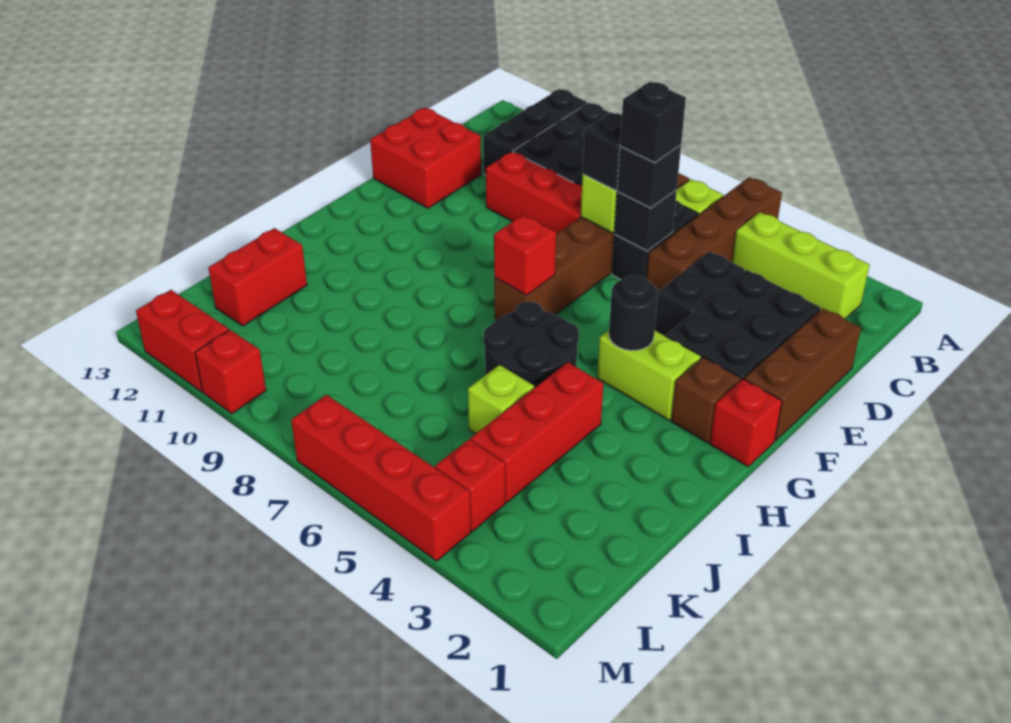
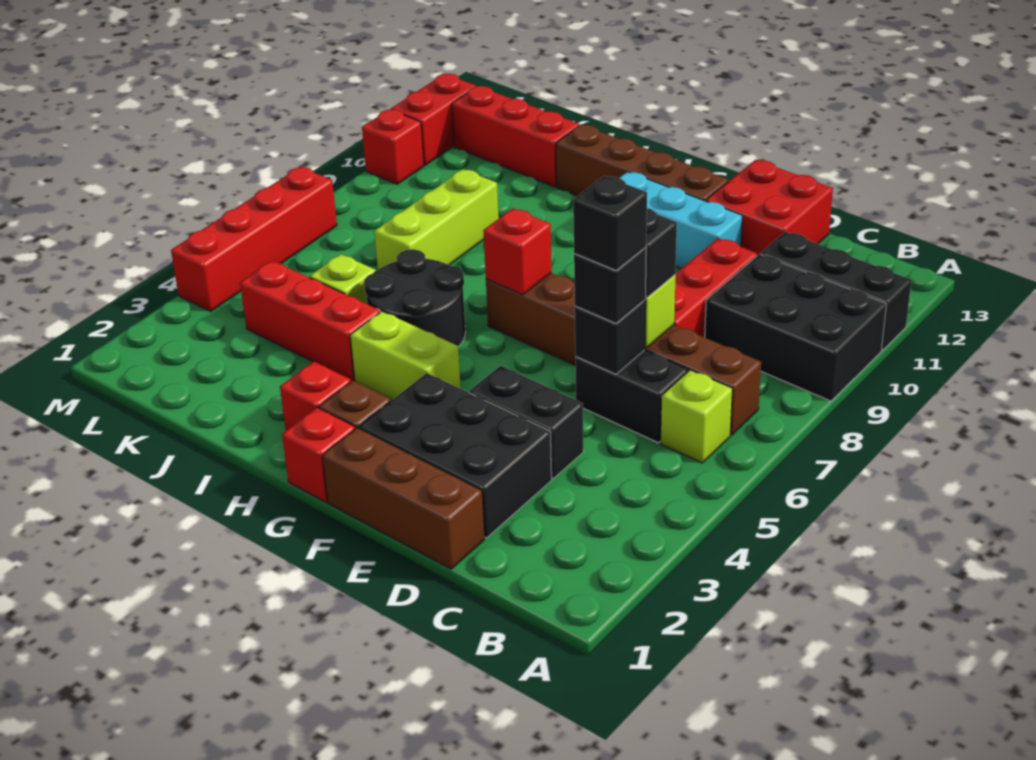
brown brick A5:D5 level 1 -> brown brick F12:I12 level 1
lime brick B2:B4 level 1 -> lime brick J7:J9 level 1
none -> cyan brick E11:G11 level 1
lime brick G3:G4 level 1 -> lime brick G4:H4 level 1
black round brick G4 level 2 -> none
red brick J12:K12 level 1 -> red brick J12:L12 level 1
red brick L4 level 1 -> red brick H2 level 1

